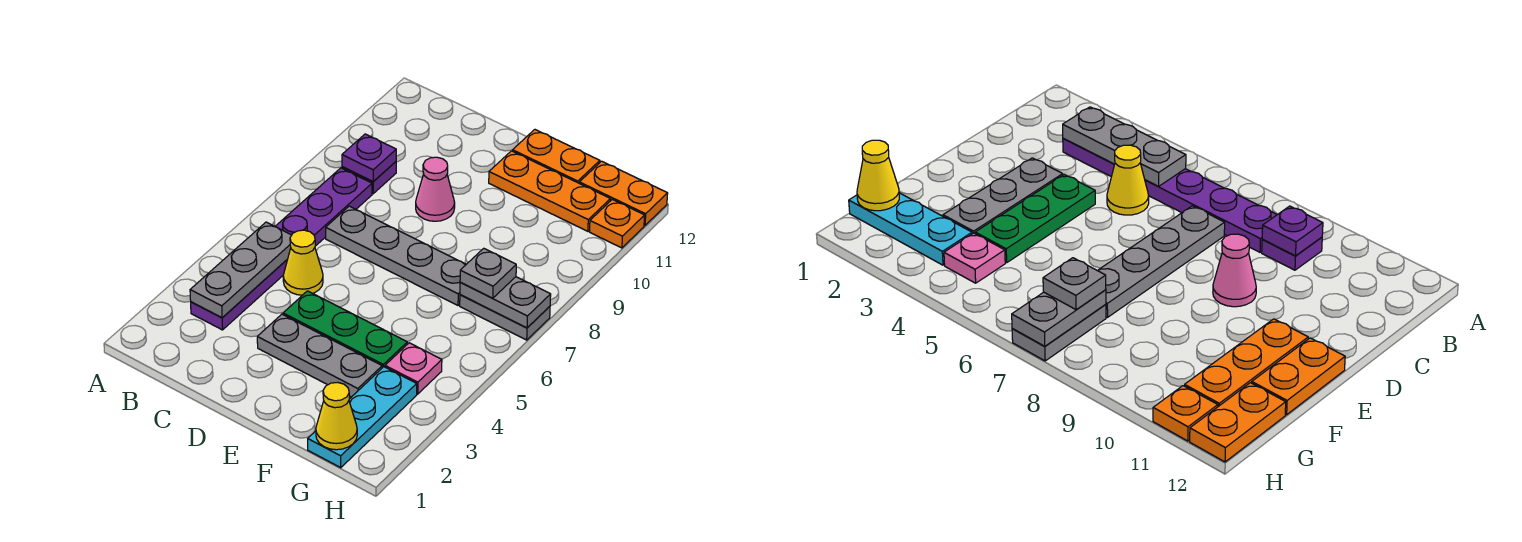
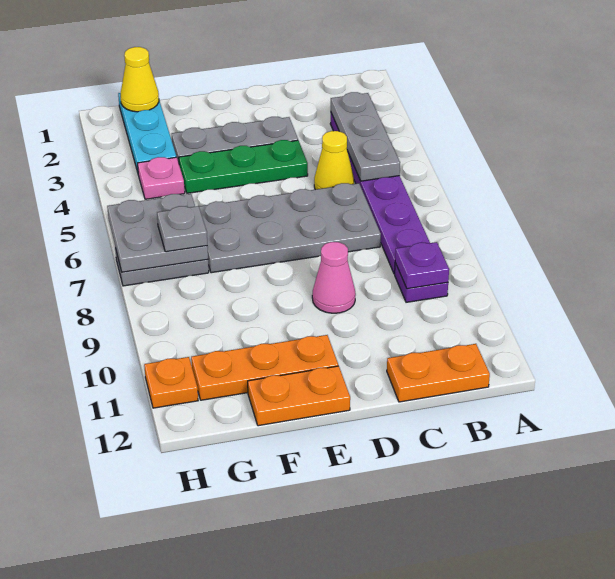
grey plate C7:F7 level 1 -> grey plate C6:F7 level 1
grey plate G7:H7 level 2 -> grey plate G6:H7 level 2
orange plate G12:H12 level 1 -> orange plate B12:C12 level 1

